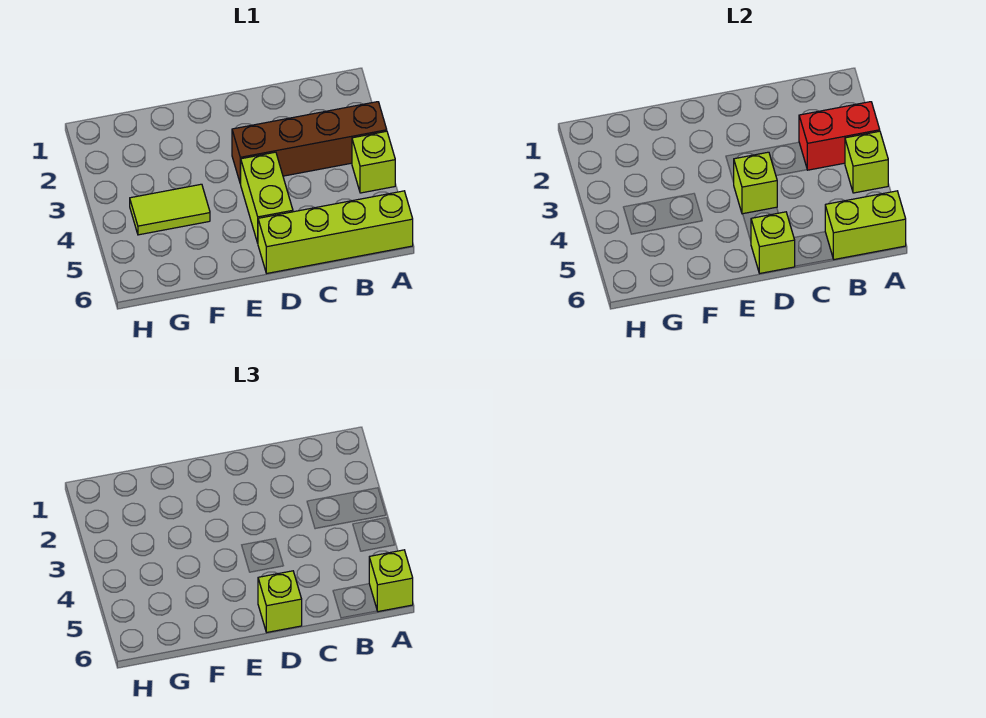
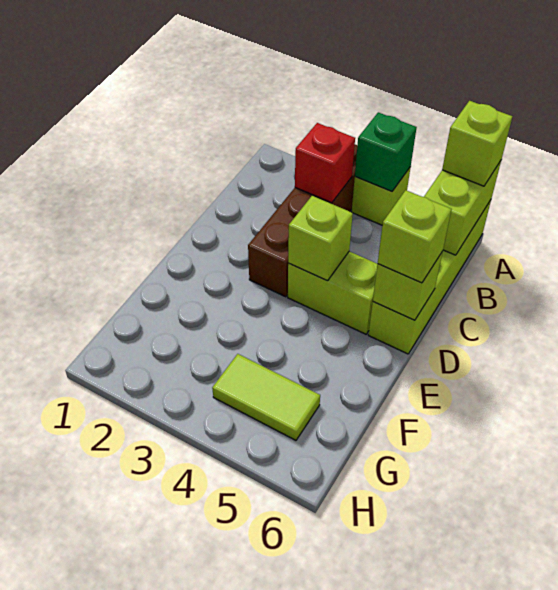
red brick A3:B3 level 2 -> red brick B3 level 2
lime brick A4 level 2 -> green brick A4 level 2
lime tile F4:G4 level 1 -> lime tile G4:G5 level 1

